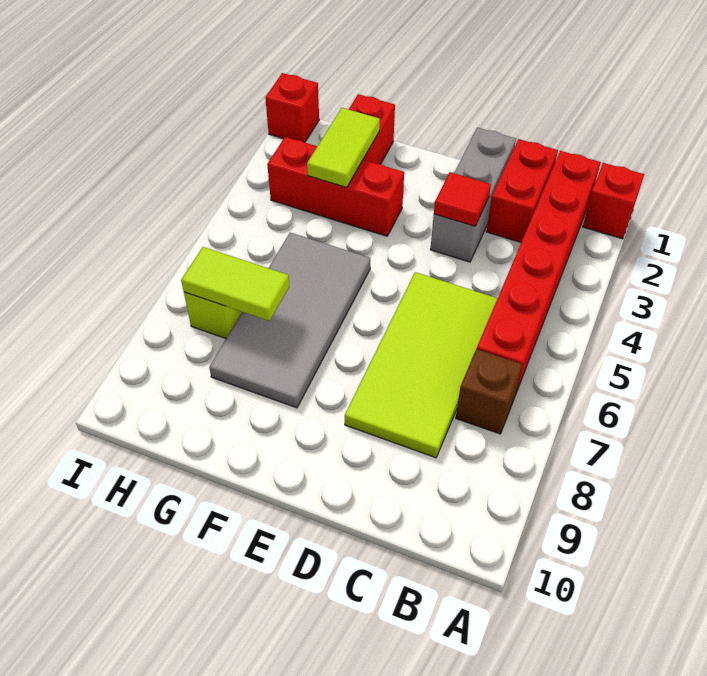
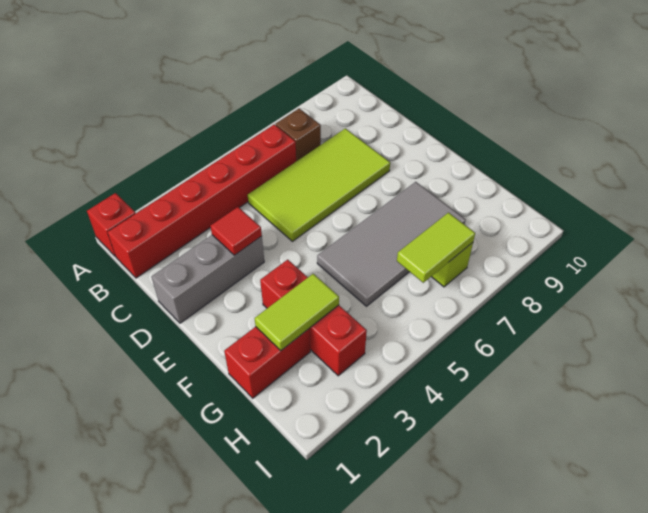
red brick C1:C2 level 1 -> none
lime tile G7:H7 level 2 -> lime tile H6:H7 level 2
red brick I1 level 1 -> none

